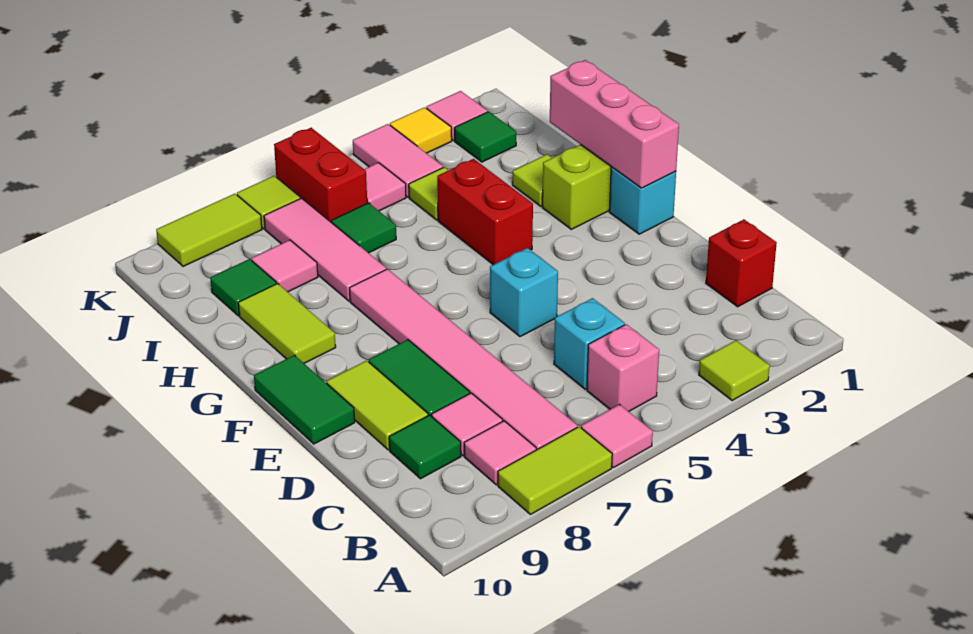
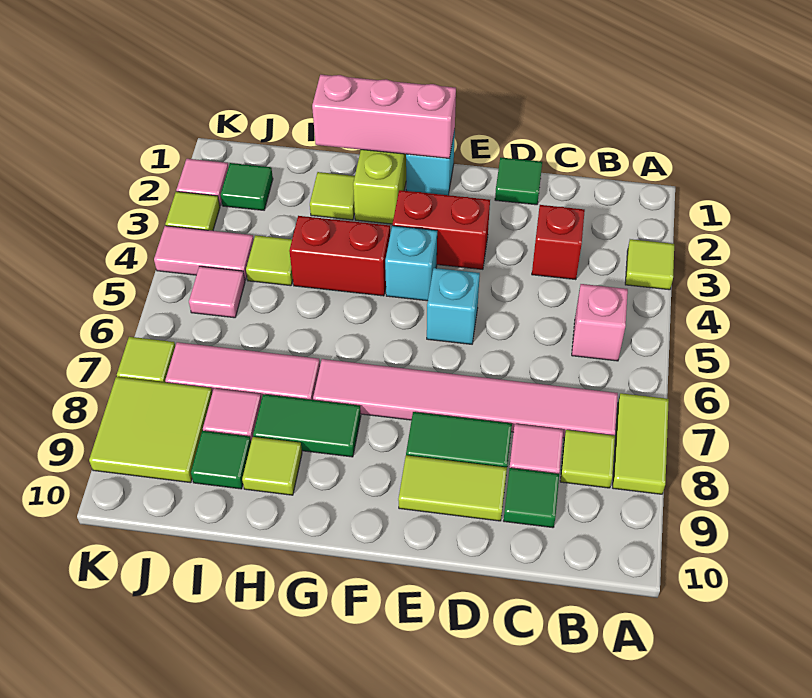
pink tile A6 level 1 -> none
pink tile B8 level 1 -> lime tile B8 level 1
red brick C1 level 1 -> red brick C3 level 1
cyan brick C5 level 1 -> cyan brick F4 level 1
green tile E10:F10 level 1 -> green tile G8:H8 level 1
lime tile G9:H9 level 1 -> lime tile H9 level 1
green tile I6 level 1 -> green tile D1 level 1
red brick J6:K6 level 1 -> red brick E3:F3 level 1
yellow tile K3 level 1 -> lime tile K3 level 1
lime tile K8:K9 level 1 -> lime tile J8:K9 level 1

